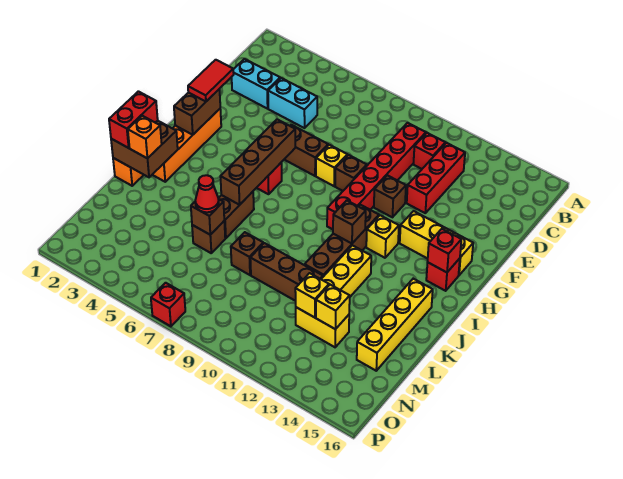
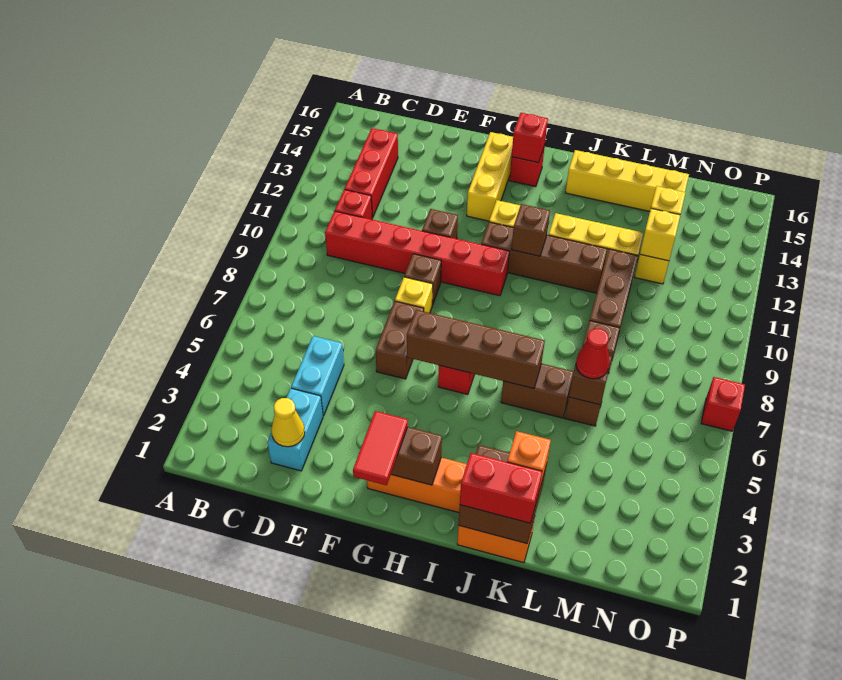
red brick C12:E12 level 1 -> red brick C12:C14 level 1
none -> yellow cone D2 level 2
red tile F2:G2 level 3 -> red tile G1:G2 level 3

